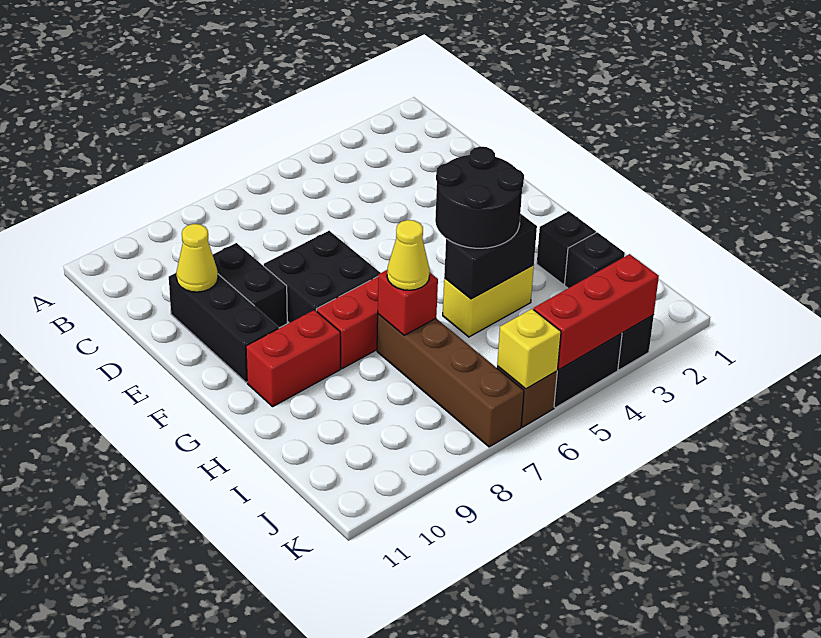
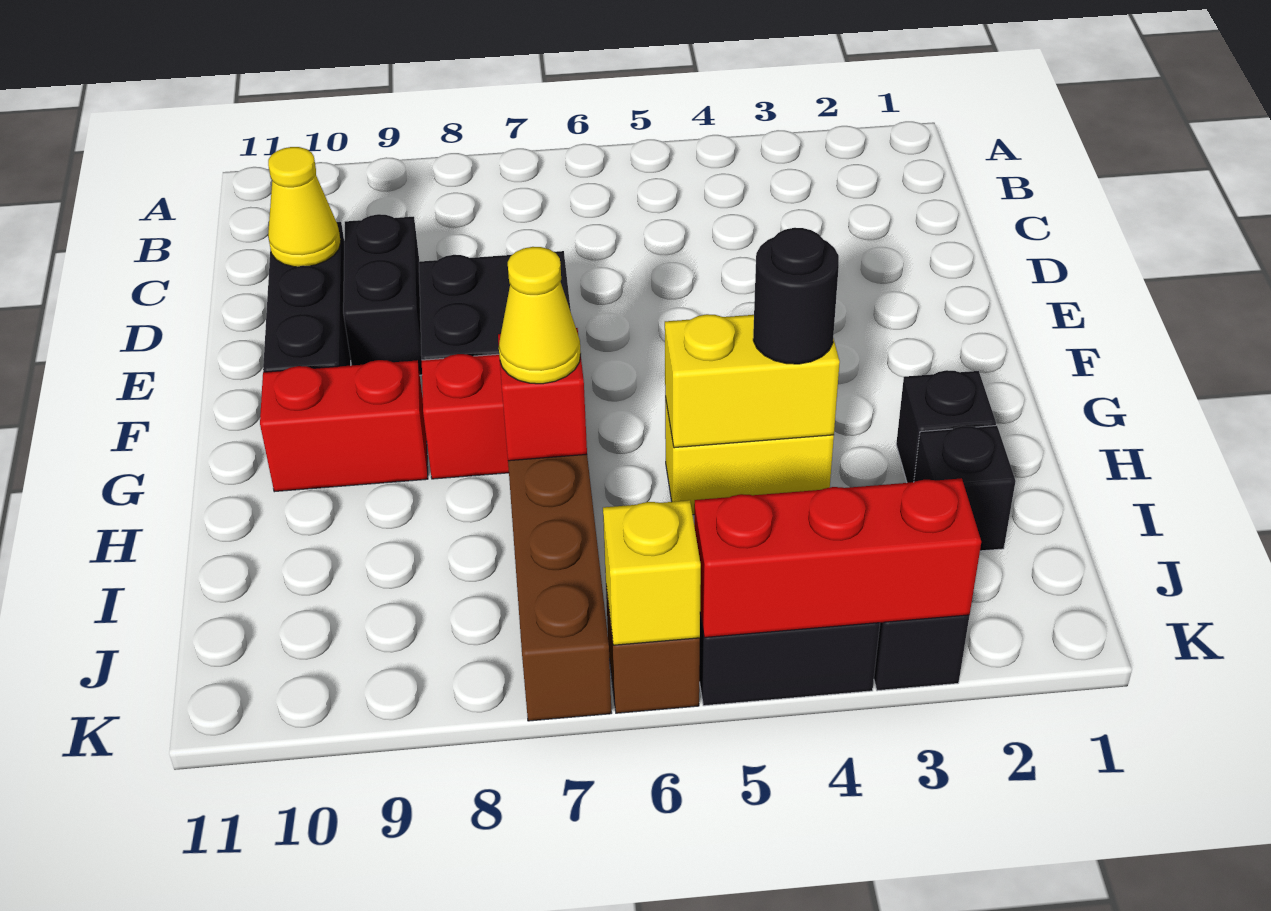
black round brick G4:H5 level 3 -> black round brick H4 level 3
black brick H4:H5 level 2 -> yellow brick H4:H5 level 2

